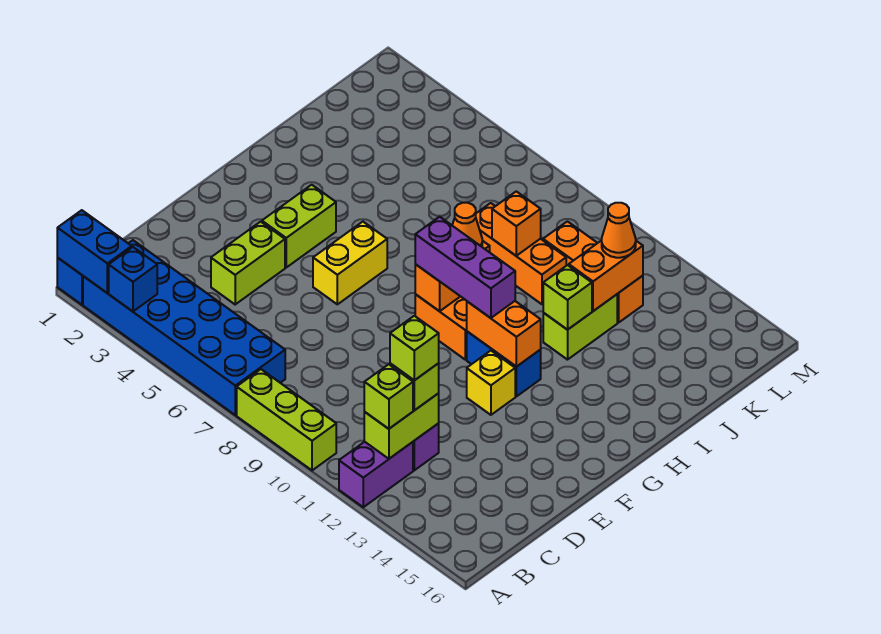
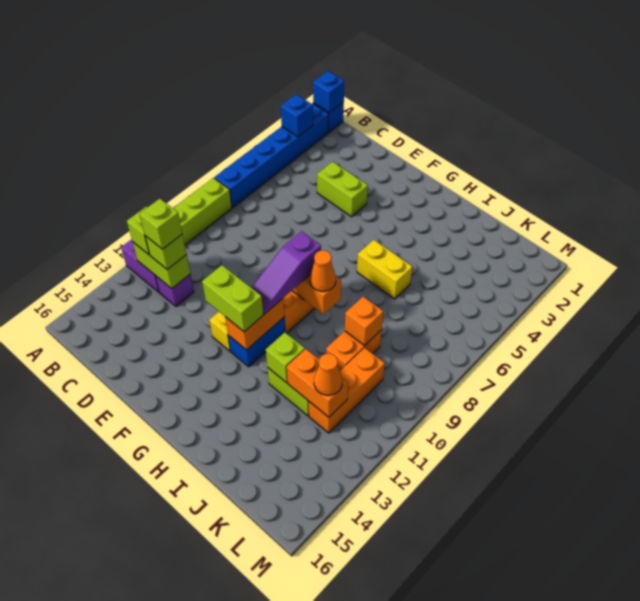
blue brick A1:A2 level 2 -> blue brick A1 level 2
blue brick A2:B7 level 1 -> blue brick A2:A7 level 1
lime brick F4:G4 level 1 -> lime brick F12:G12 level 3
yellow brick F6:G6 level 1 -> yellow brick H6:I6 level 1
purple brick G9:G11 level 3 -> purple slope G9:G11 level 3 top 9
orange brick J8:J10 level 1 -> orange brick J9:J10 level 1

